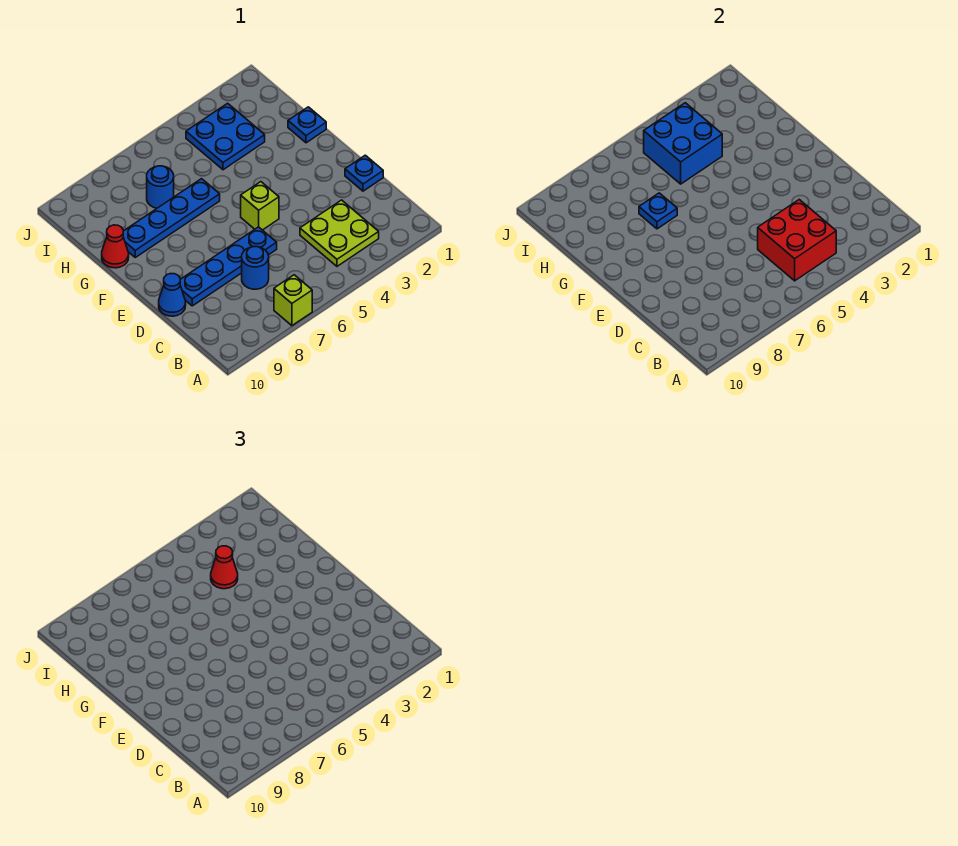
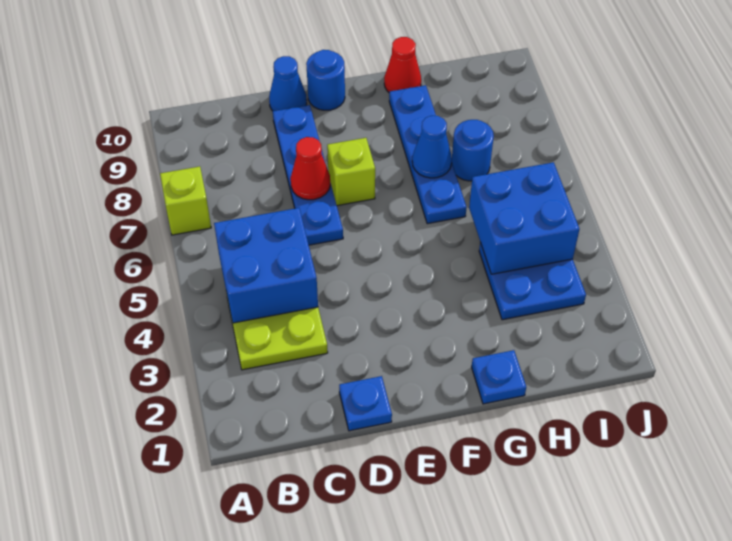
red brick B4:C5 level 2 -> blue brick B4:C5 level 2
blue round brick C7 level 1 -> blue round brick E10 level 1
lime brick E5 level 1 -> lime brick E7 level 1
blue plate G7 level 2 -> blue cone G7 level 2
red cone H4 level 3 -> red cone D7 level 2

